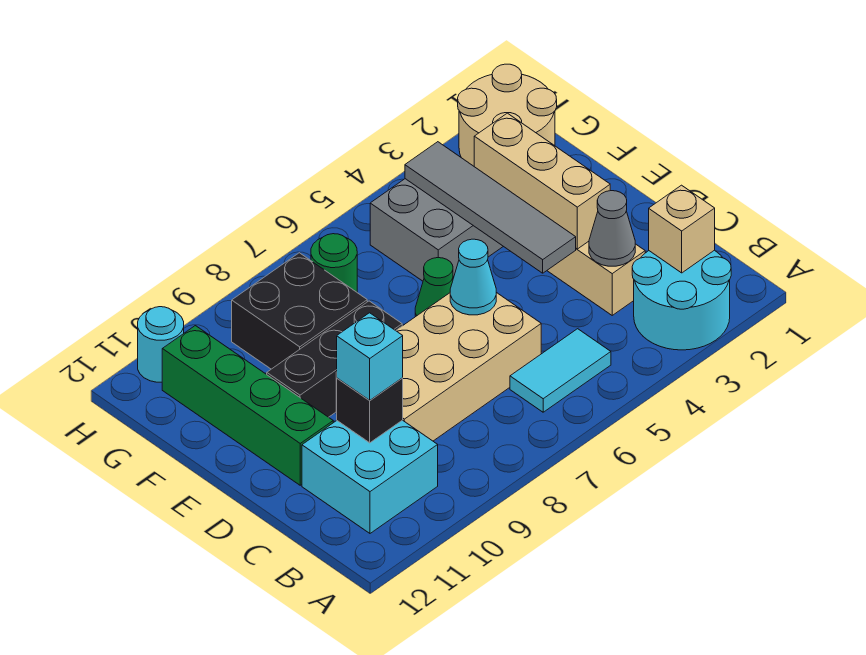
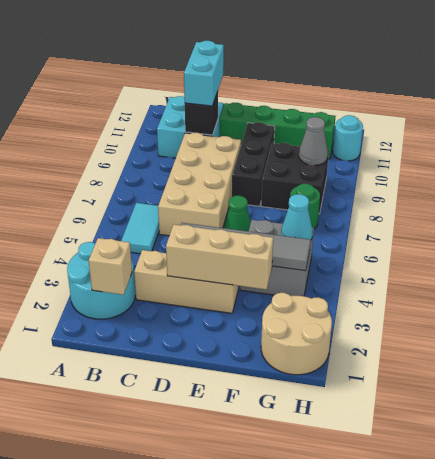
grey cone C3 level 2 -> grey cone G9 level 2
cyan brick C10 level 3 -> cyan brick C10:C11 level 3
cyan cone D6 level 2 -> cyan cone G5 level 2

